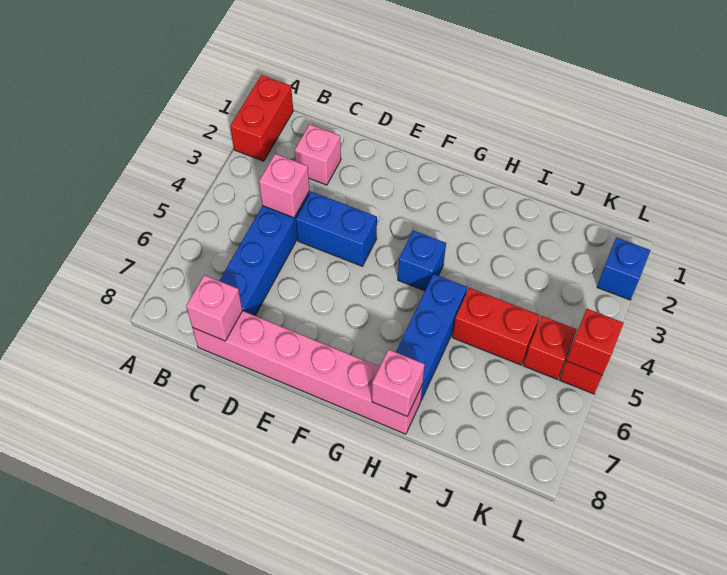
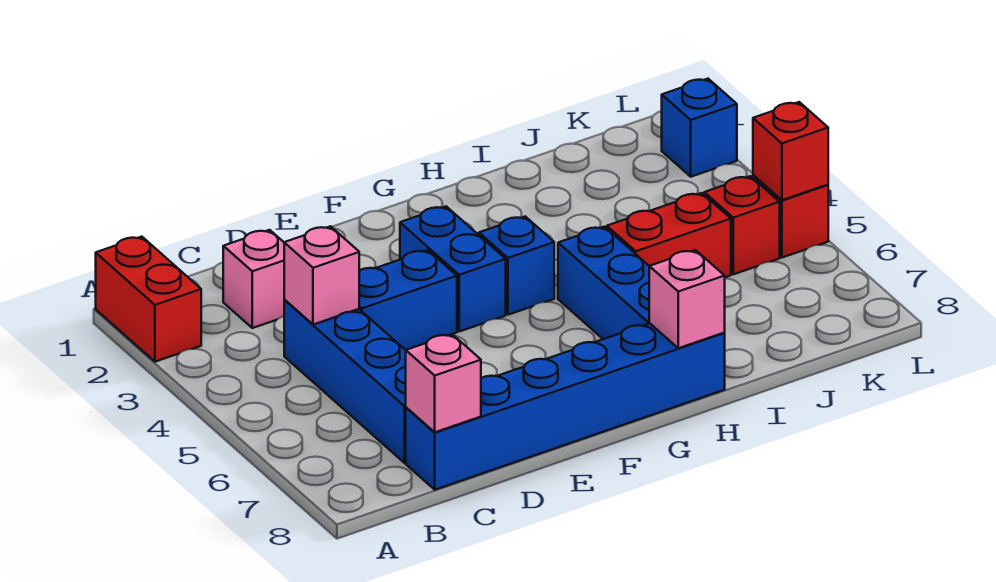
pink brick C8:H8 level 1 -> blue brick C8:H8 level 1
none -> blue brick F3:F4 level 1

